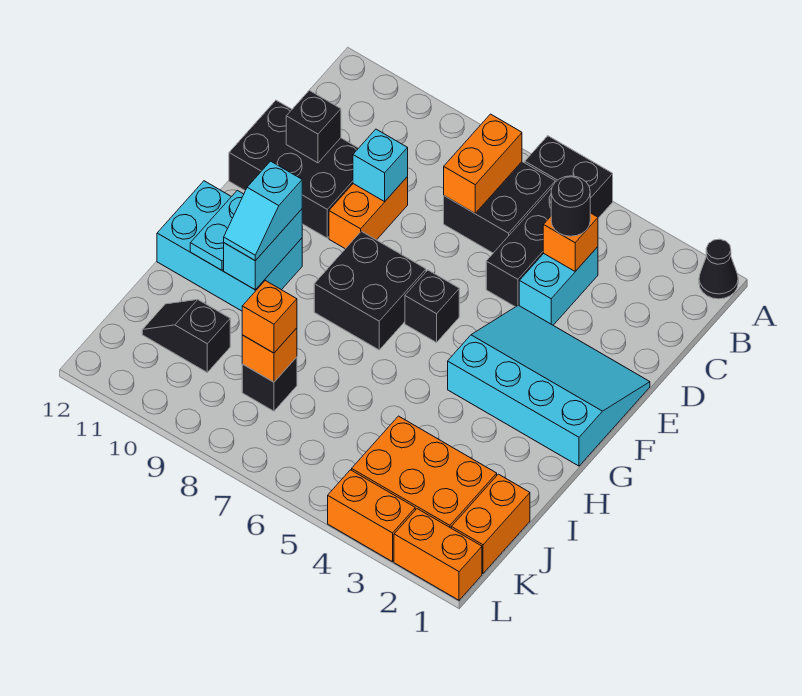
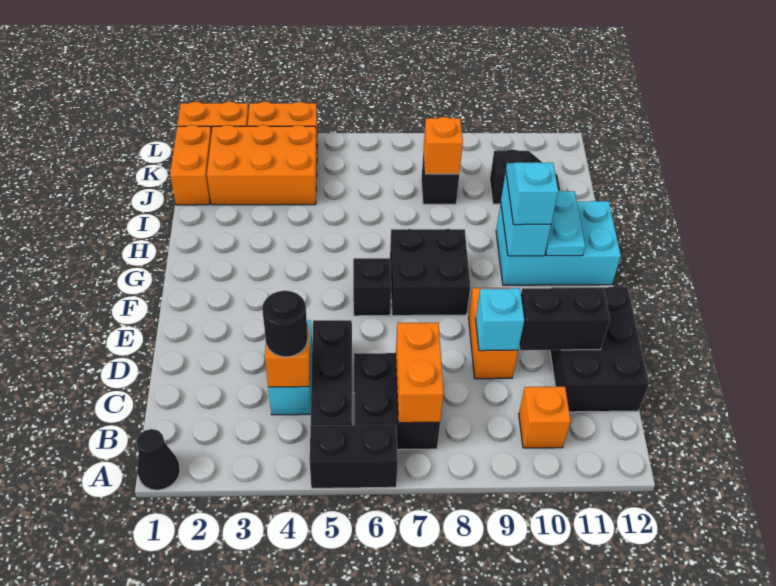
black brick D10:E12 level 1 -> black brick C11:E12 level 1
black brick D11 level 2 -> black brick D10:D11 level 2
cyan slope E1:G4 level 1 top G -> none
orange brick J8 level 3 -> orange brick B10 level 1

